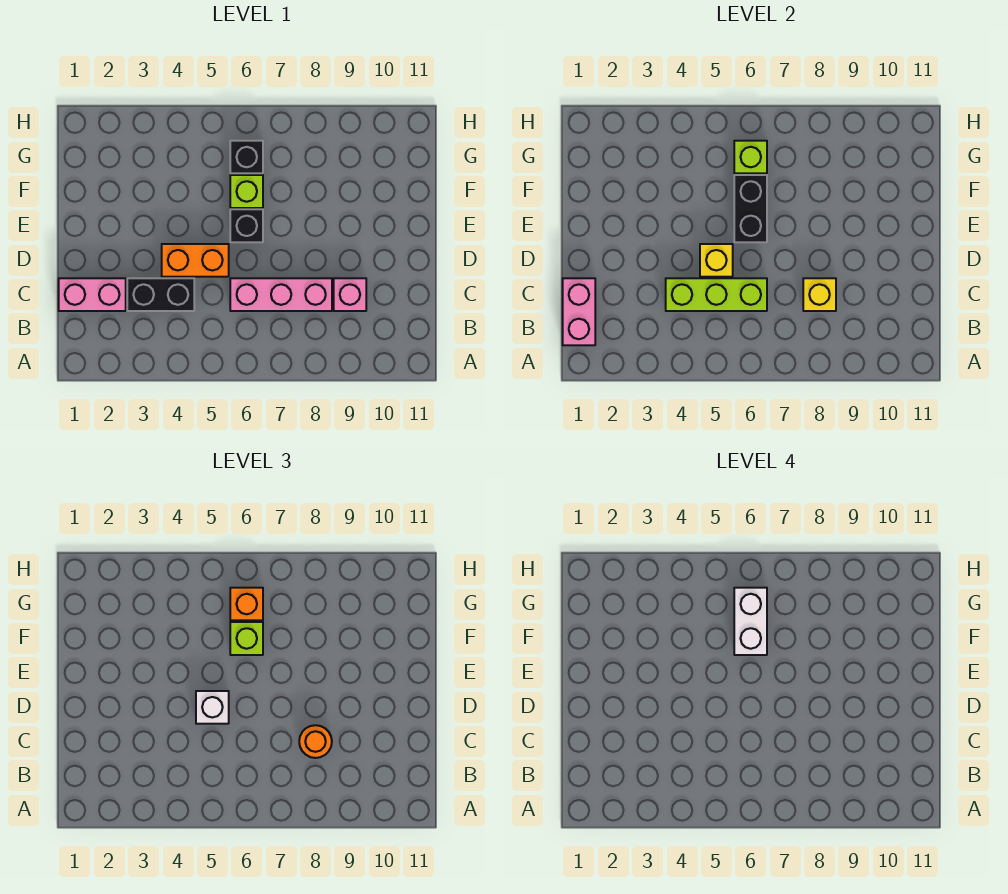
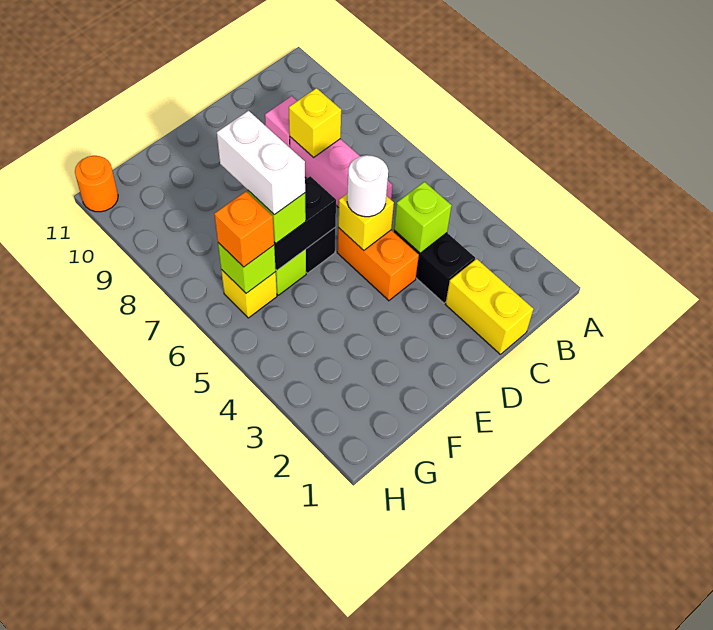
pink brick B1:C1 level 2 -> none
pink brick C1:C2 level 1 -> yellow brick C1:C2 level 1
lime brick C4:C6 level 2 -> lime brick C4 level 2
orange round brick C8 level 3 -> orange round brick H11 level 1
white brick D5 level 3 -> white round brick D5 level 3
white brick F6:G6 level 4 -> white brick F6:F7 level 4
black brick G6 level 1 -> yellow brick G6 level 1

